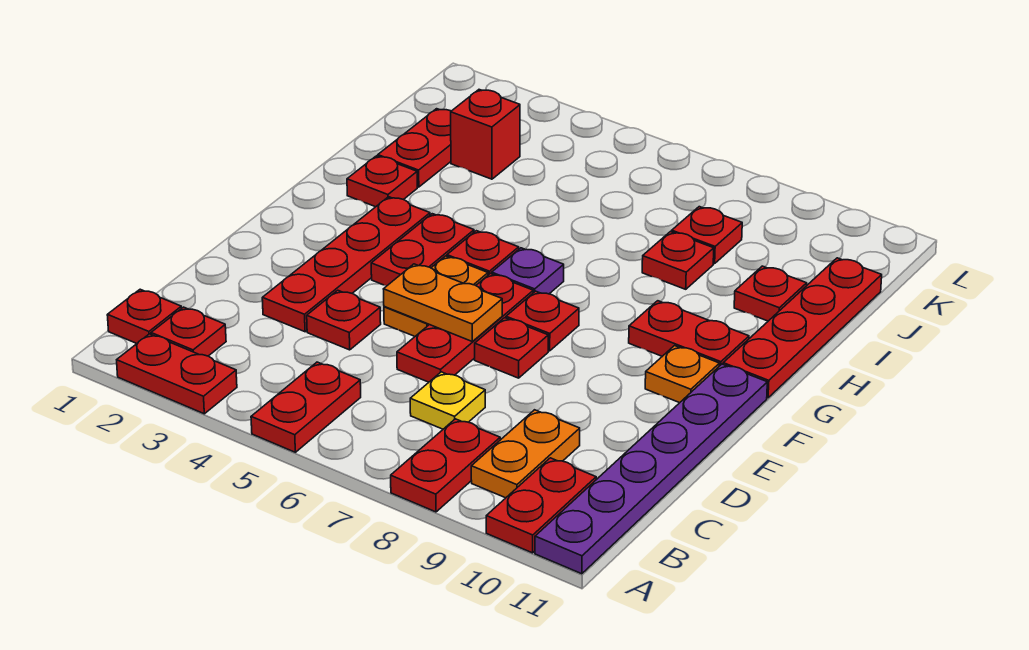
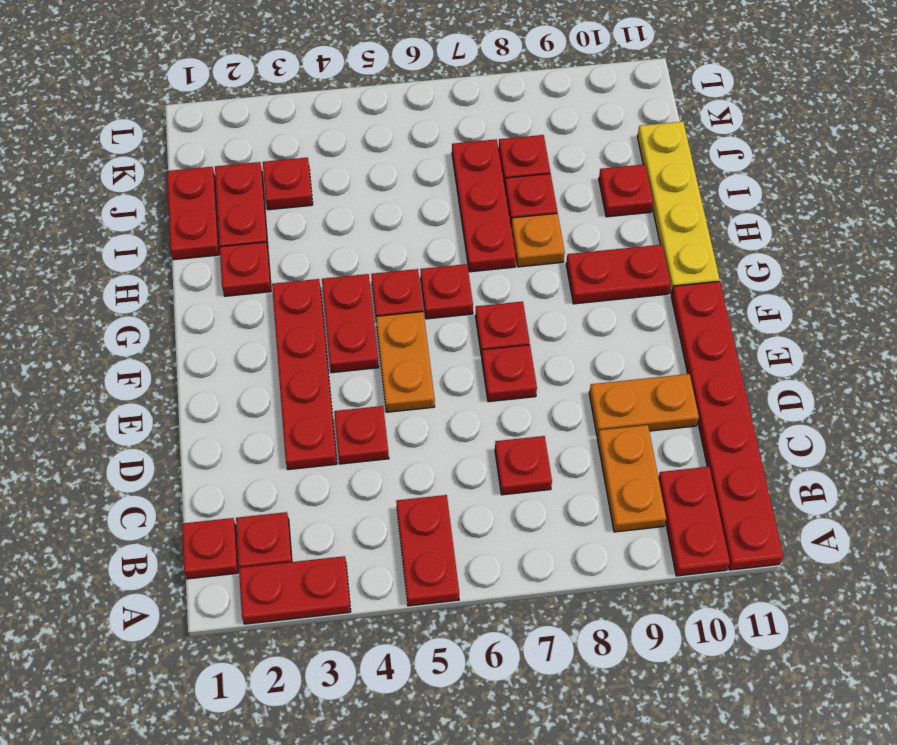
red plate A8:B8 level 1 -> red plate I1:J1 level 1
purple plate A11:F11 level 1 -> red plate A11:F11 level 1
yellow plate C7 level 1 -> red plate C7 level 1
red plate D6:F6 level 1 -> red plate H7:J7 level 1
orange plate E5:E6 level 2 -> orange plate D9:D10 level 1
orange plate F10 level 1 -> orange plate H8 level 1
purple plate G6 level 1 -> red plate G6 level 1
red plate G11:J11 level 1 -> yellow plate G11:J11 level 1
red brick J3 level 1 -> red plate J3 level 1

